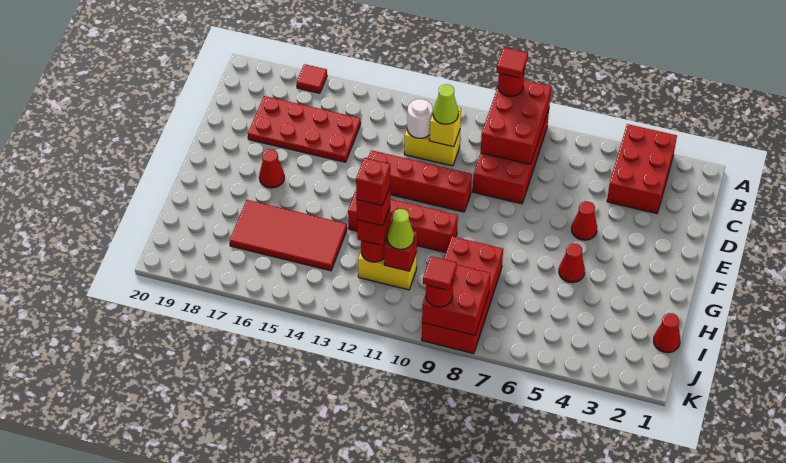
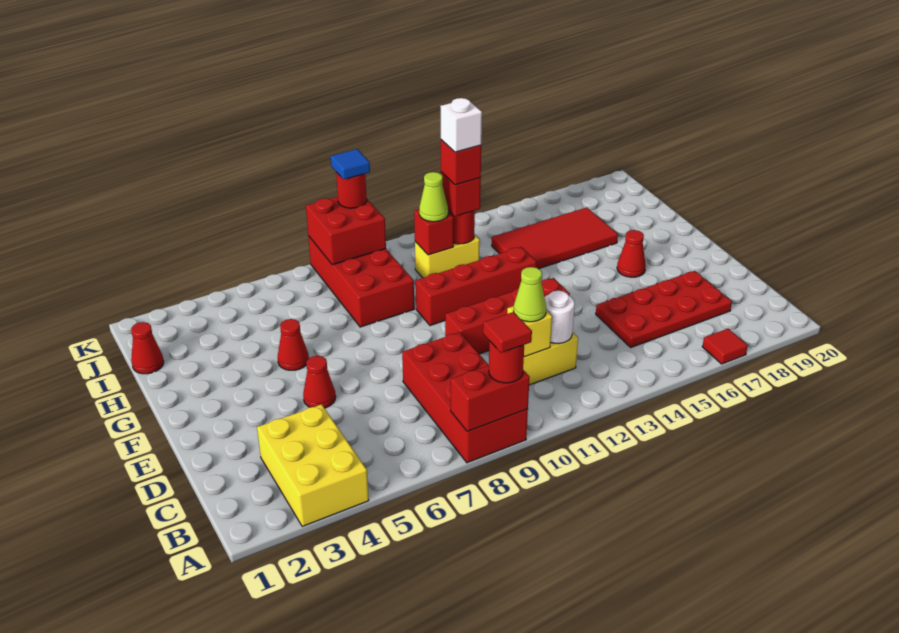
red brick A3:C4 level 1 -> yellow brick A3:C4 level 1
red brick A8:C9 level 2 -> red brick A8:A9 level 2
red brick I12 level 5 -> white brick I12 level 5
red tile K9 level 4 -> blue tile K9 level 4

